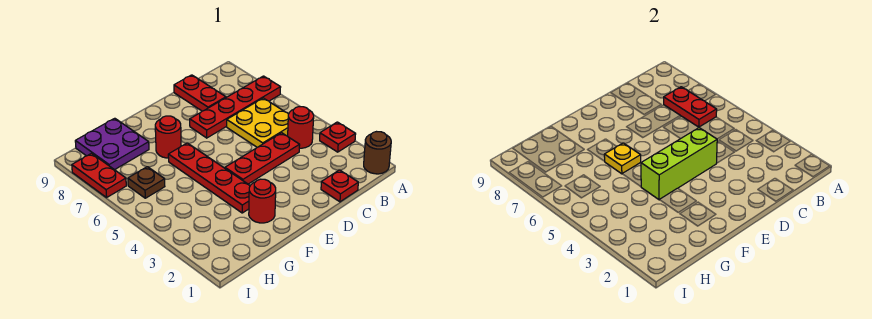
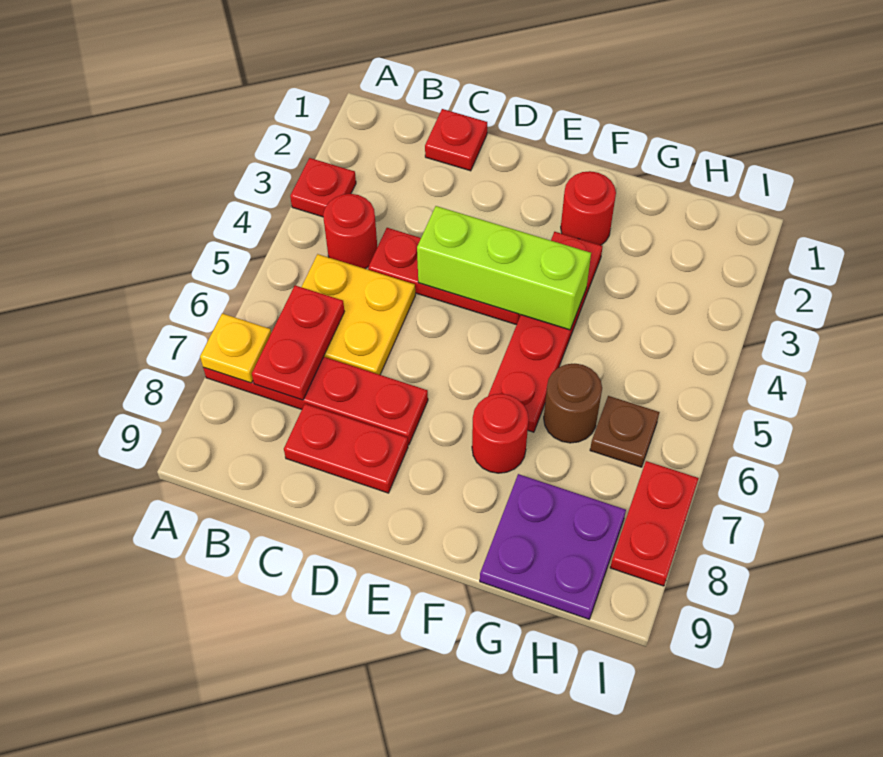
brown round brick A1 level 1 -> brown round brick G6 level 1
red plate C8:C9 level 1 -> red plate C8:D8 level 1
yellow plate F6 level 2 -> yellow plate A7 level 2

